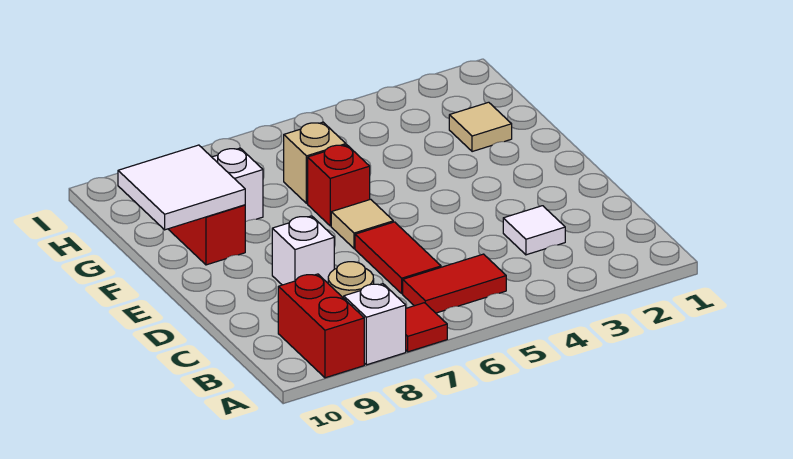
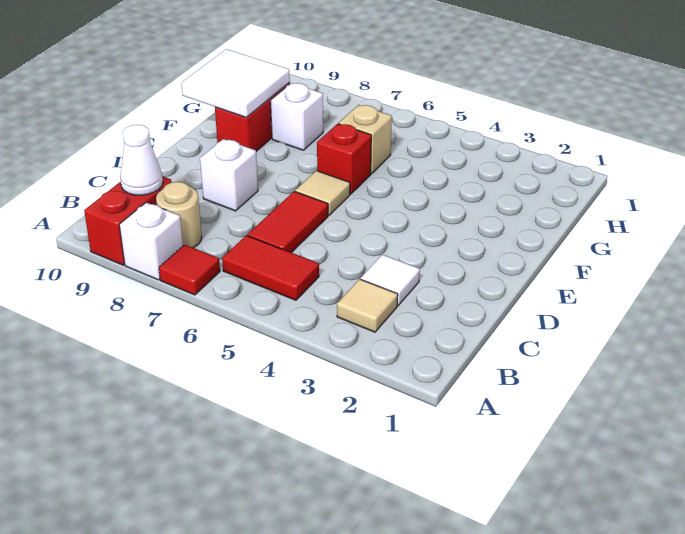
none -> white cone B9 level 2
tan tile G2 level 1 -> tan tile B3 level 1

